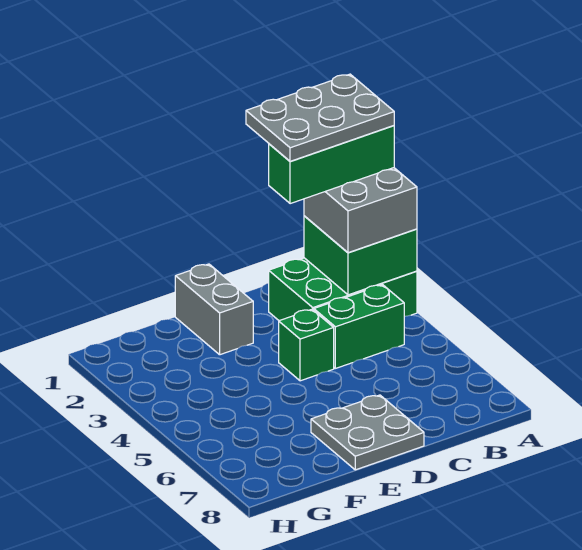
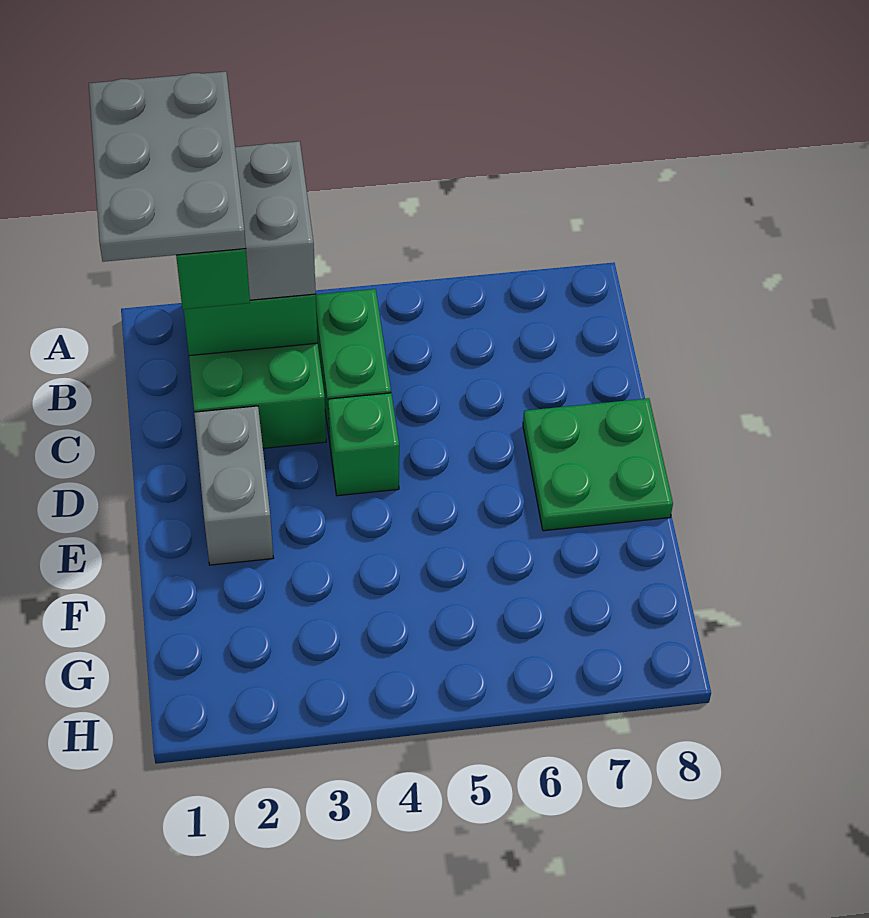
grey plate D7:E8 level 1 -> green plate D7:E8 level 1
grey brick E1:E2 level 1 -> grey brick D2:E2 level 1

